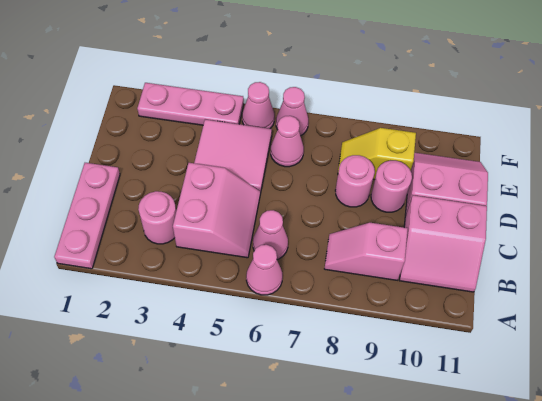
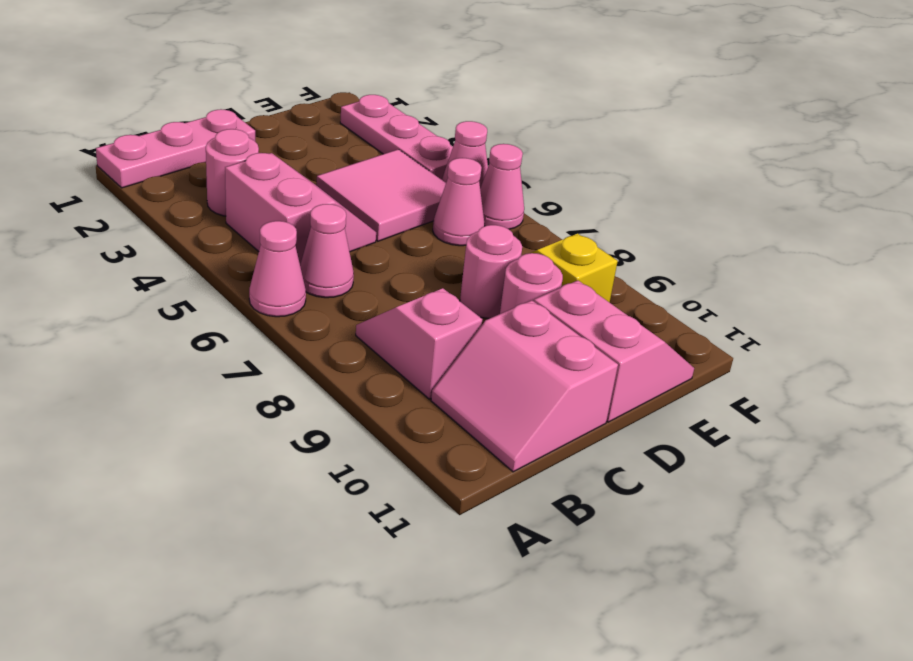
pink slope B4:C5 level 1 top 4 -> pink slope B4:C5 level 1 top B

